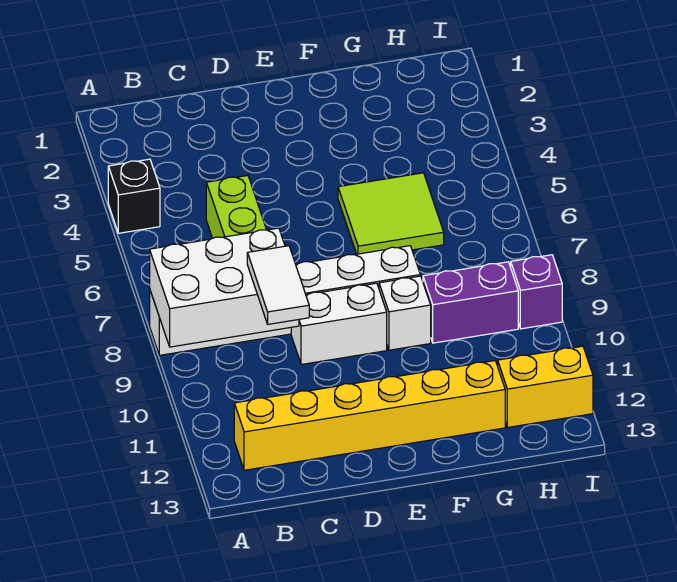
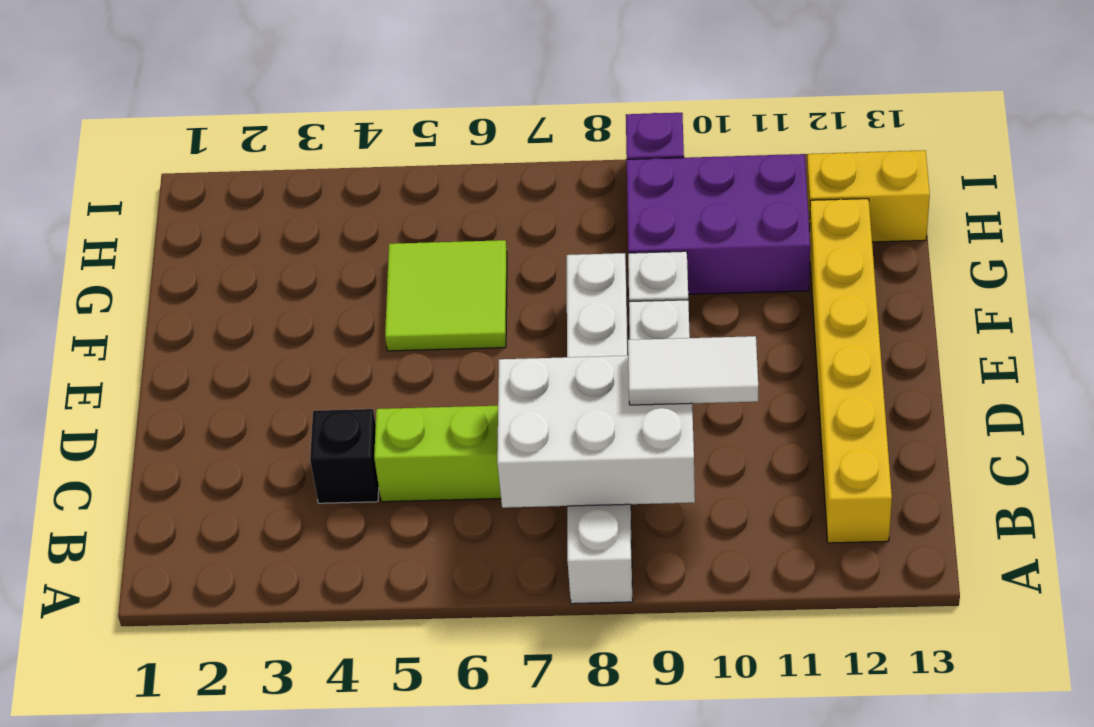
black brick A4 level 1 -> black brick C4 level 1
white brick A8:C9 level 2 -> white brick B7:C9 level 2
purple brick G9:H9 level 1 -> purple brick G9:H11 level 1
yellow brick H12:I12 level 1 -> yellow brick H12:H13 level 1

